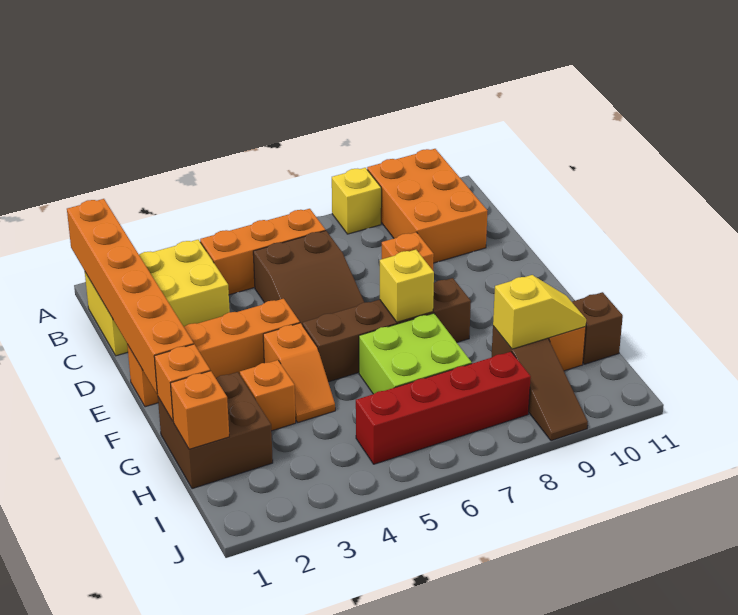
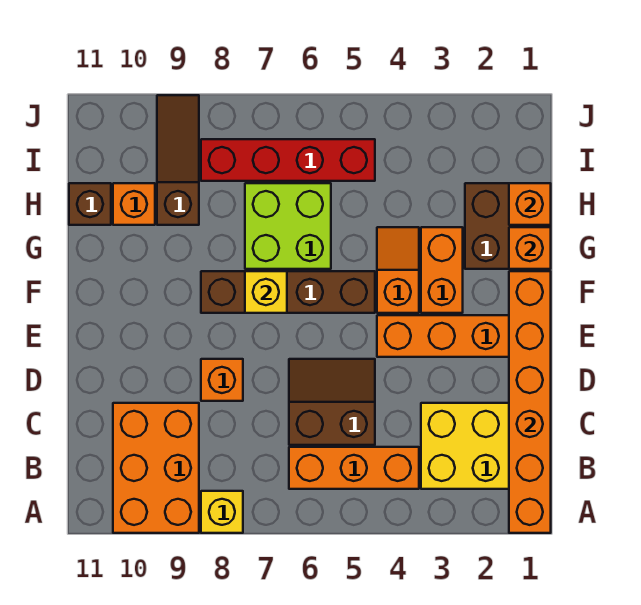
brown slope C5:E6 level 1 top C -> brown slope C5:D6 level 1 top C
orange brick G3 level 1 -> orange brick F3:G3 level 1
yellow slope H9:H10 level 2 top 9 -> none

